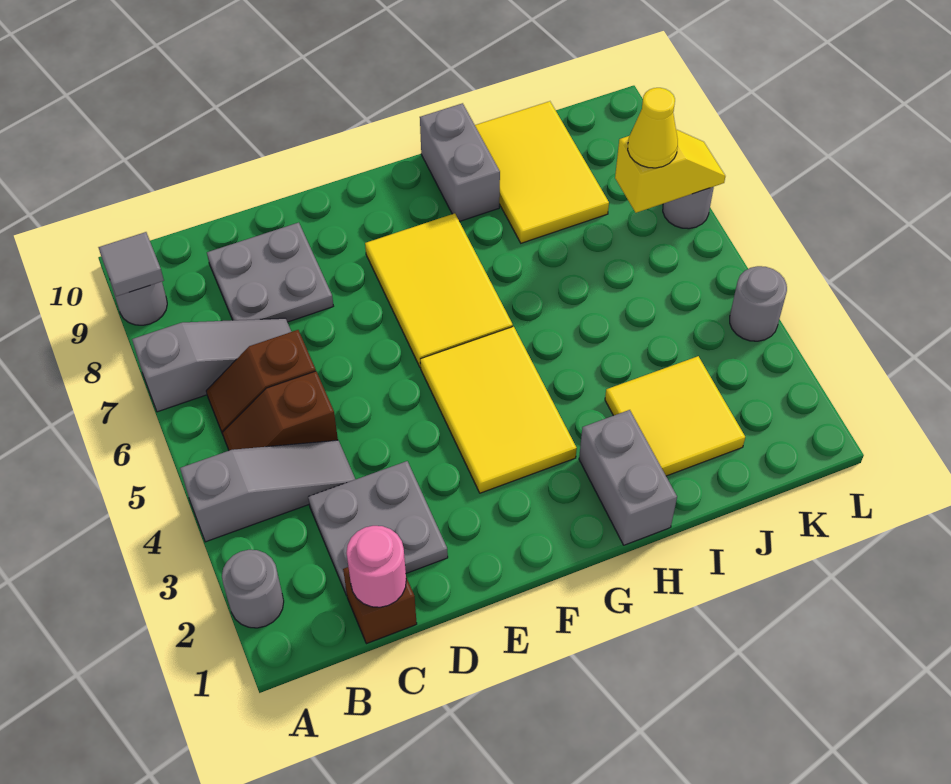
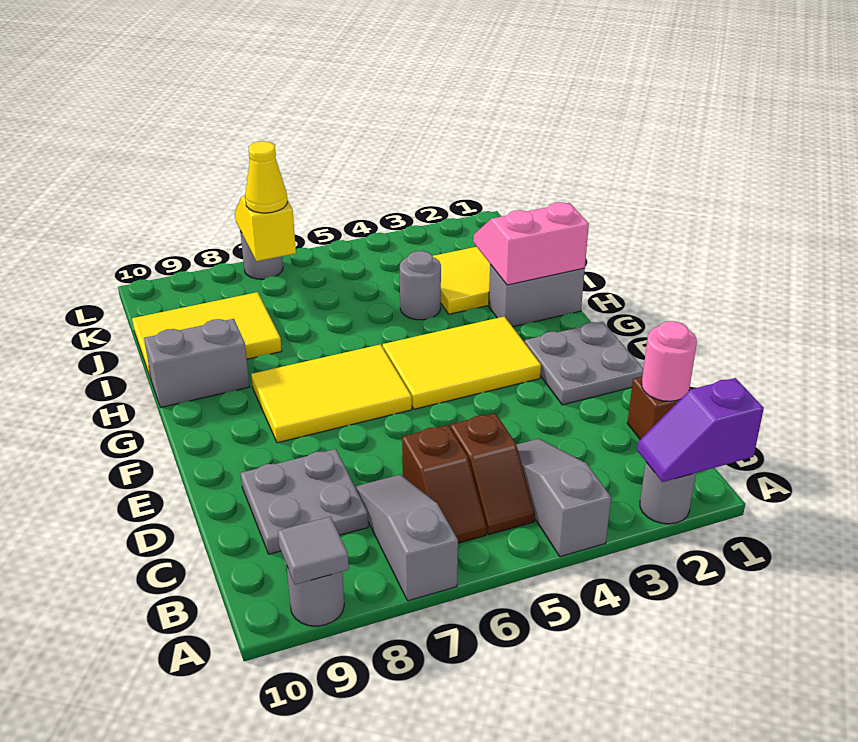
none -> purple slope A1:A2 level 2 top 1
grey plate C2:D3 level 1 -> grey plate E1:F2 level 1
none -> pink slope H1:I2 level 2 top H
grey round brick L4 level 1 -> grey round brick I4 level 1

